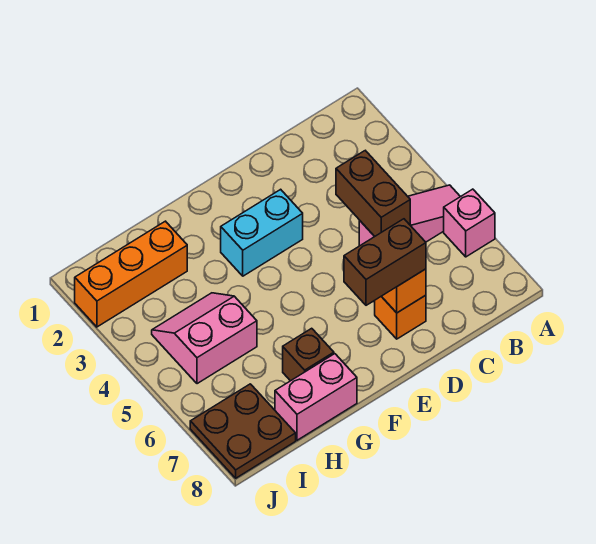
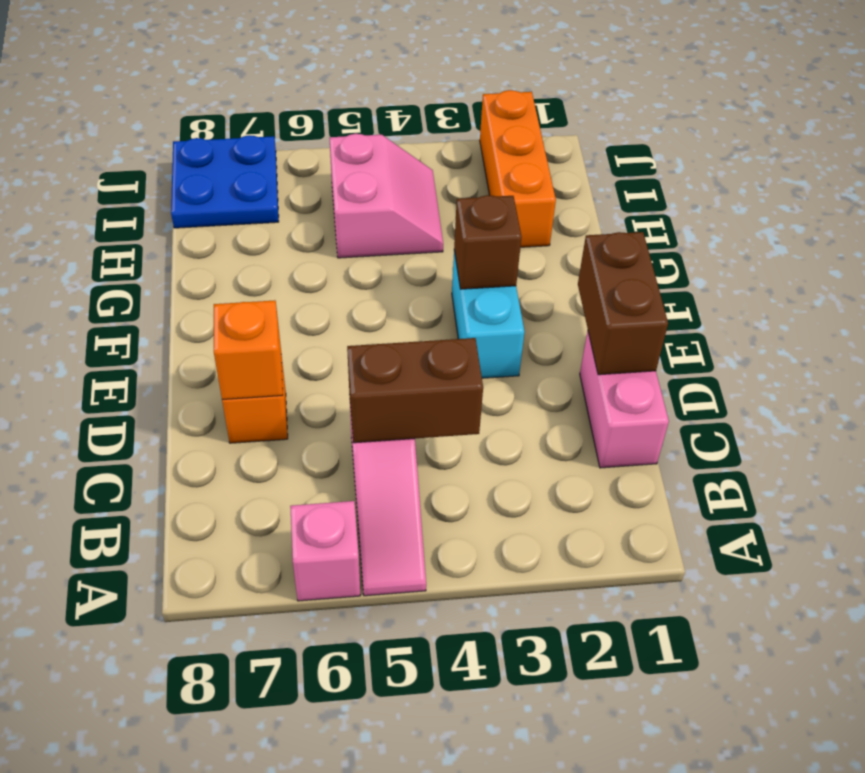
brown brick D7:E7 level 3 -> brown brick D1:E1 level 2
brown brick G7 level 1 -> brown brick F3 level 2
pink brick G8:H8 level 1 -> pink brick C1:D1 level 1
brown plate I7:J8 level 1 -> blue plate I7:J8 level 1

